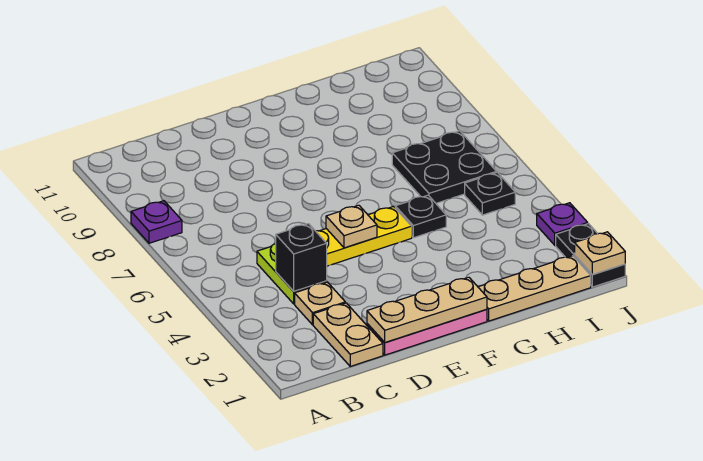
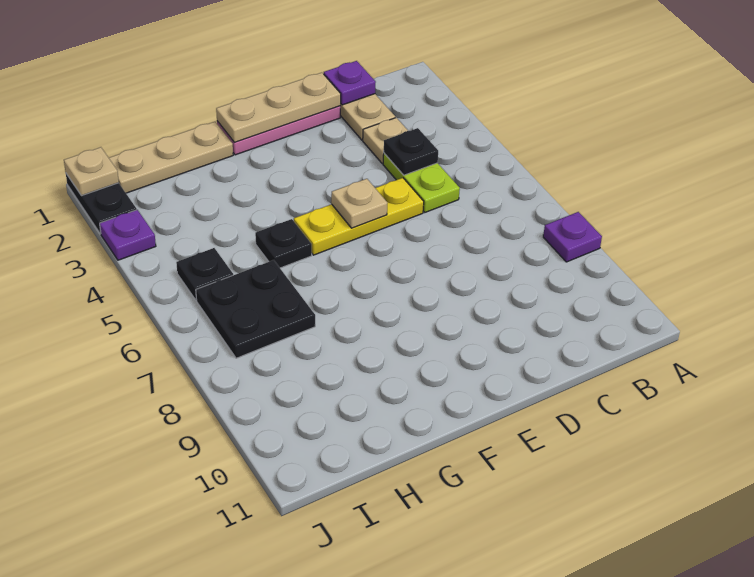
none -> purple plate C1 level 2
black brick C4 level 2 -> black plate C4 level 2

